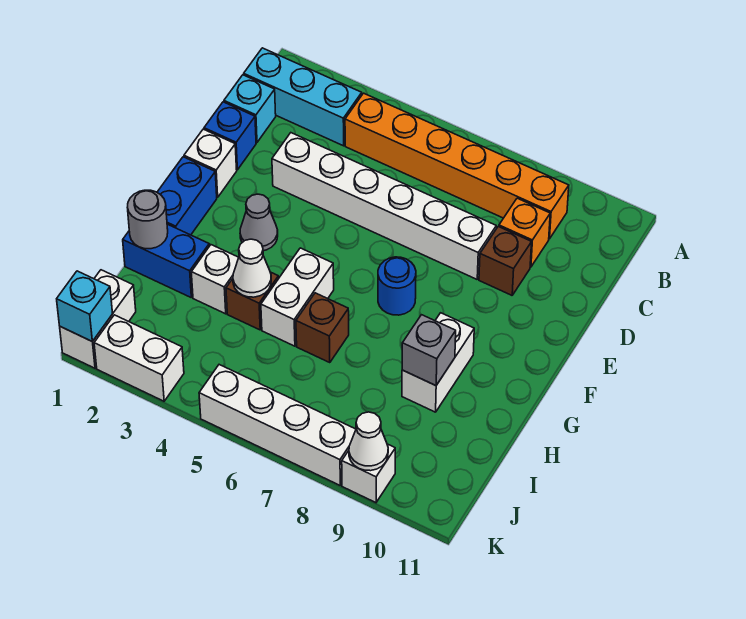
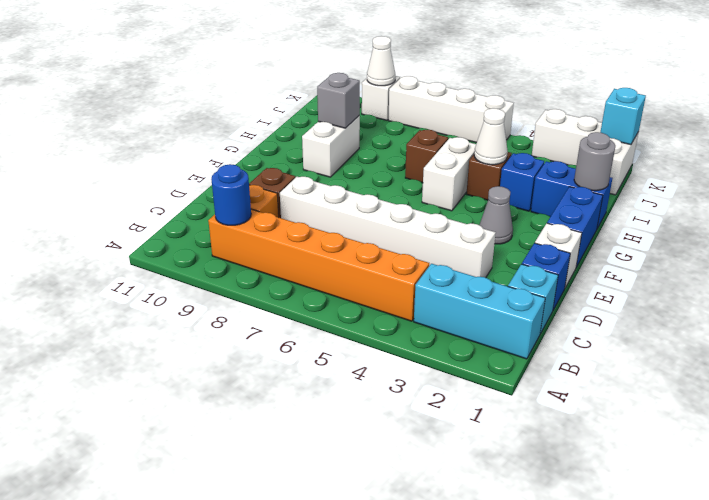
blue round brick F7 level 1 -> blue round brick B9 level 2
white brick H3 level 1 -> blue brick H3 level 1

